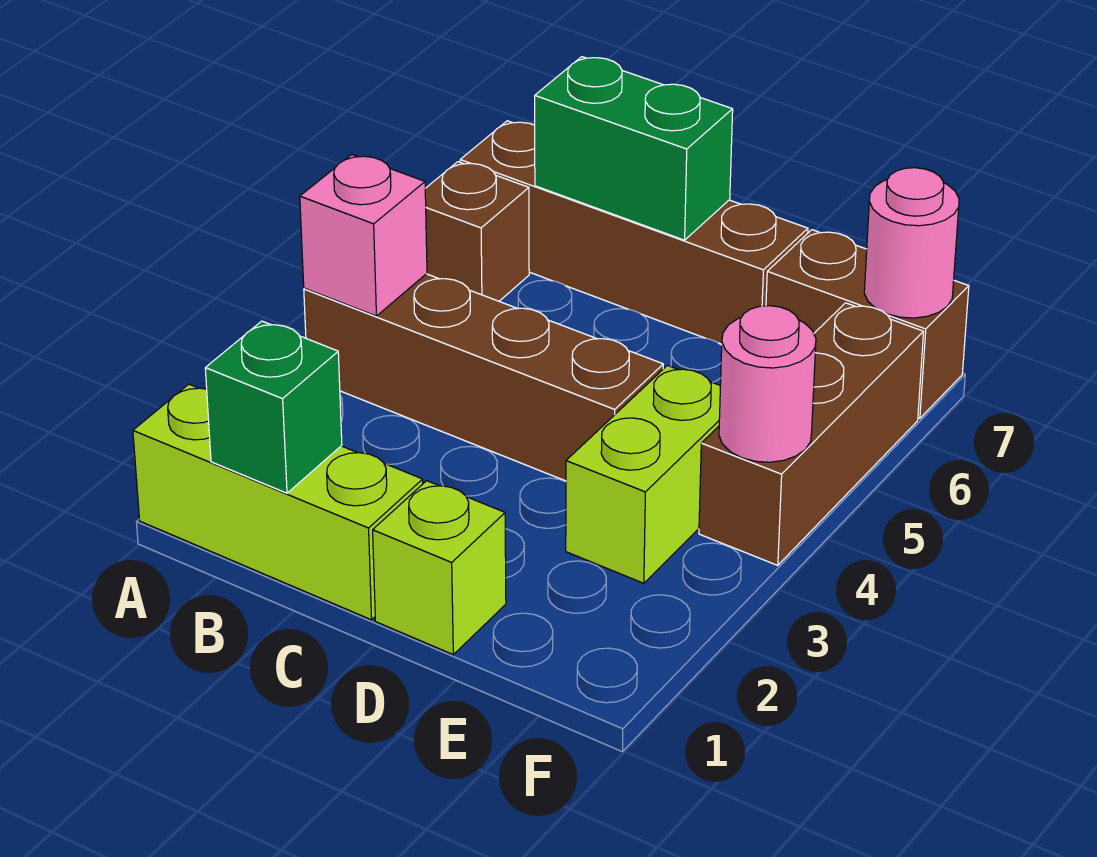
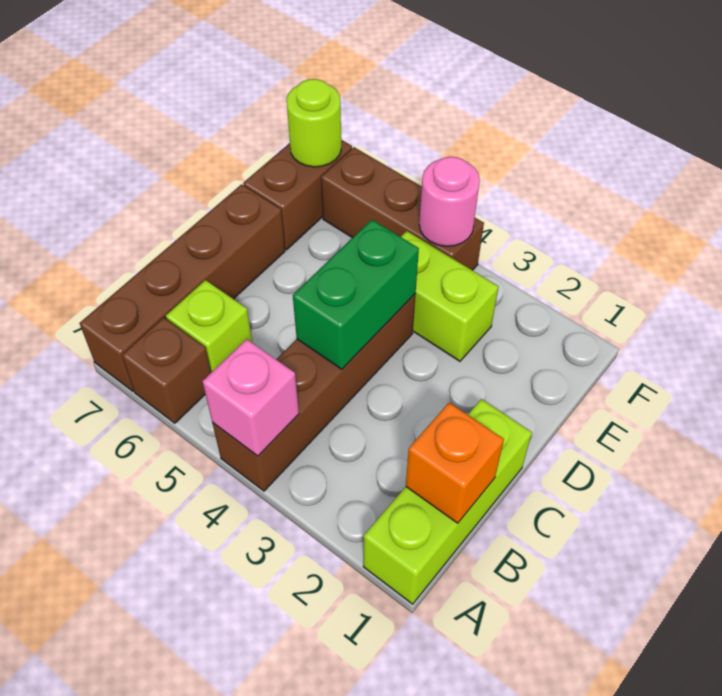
green brick B1 level 2 -> orange brick B1 level 2
green brick B7:C7 level 2 -> green brick C4:D4 level 2
lime brick D1 level 1 -> lime brick B6 level 1
pink round brick F7 level 2 -> lime round brick F7 level 2

